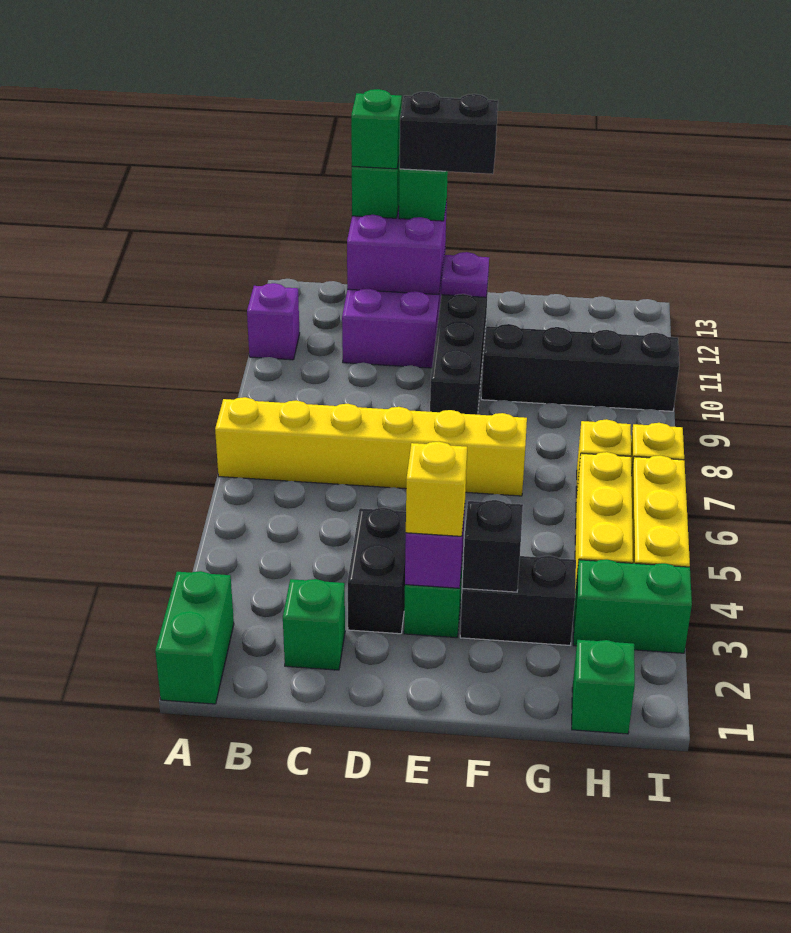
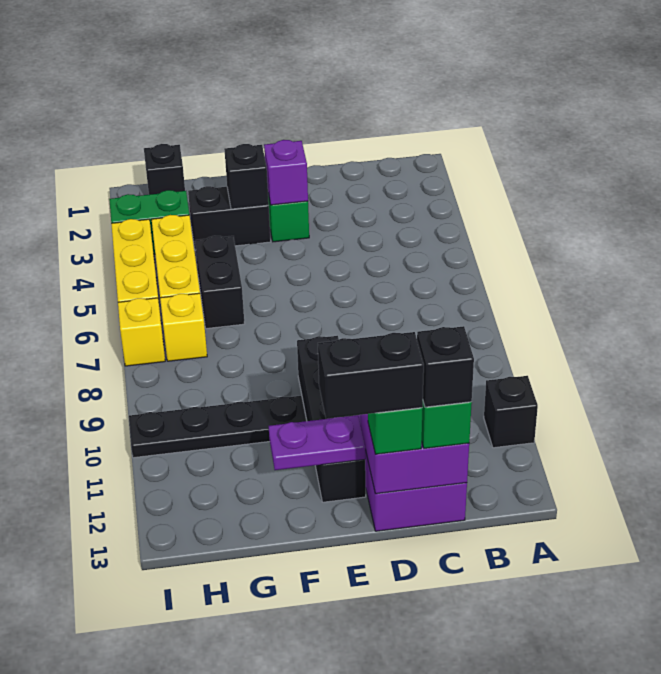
green brick A1:A2 level 1 -> none
yellow brick A7:F7 level 1 -> none
purple brick A11 level 1 -> black brick A11 level 1
green brick C2 level 1 -> none
green brick C13 level 4 -> black brick C13 level 4
black brick D3:D4 level 1 -> black brick G5:G6 level 1
yellow brick E3 level 3 -> none
purple plate E12 level 2 -> purple plate E12:F12 level 2
black brick F10:I10 level 1 -> black plate F10:I10 level 1
green brick H1 level 1 -> black brick H1 level 1

